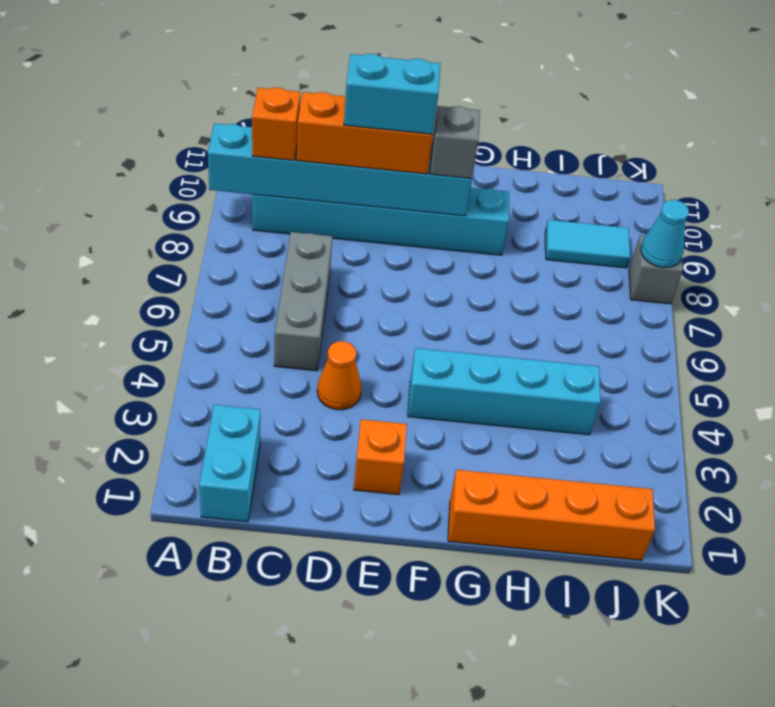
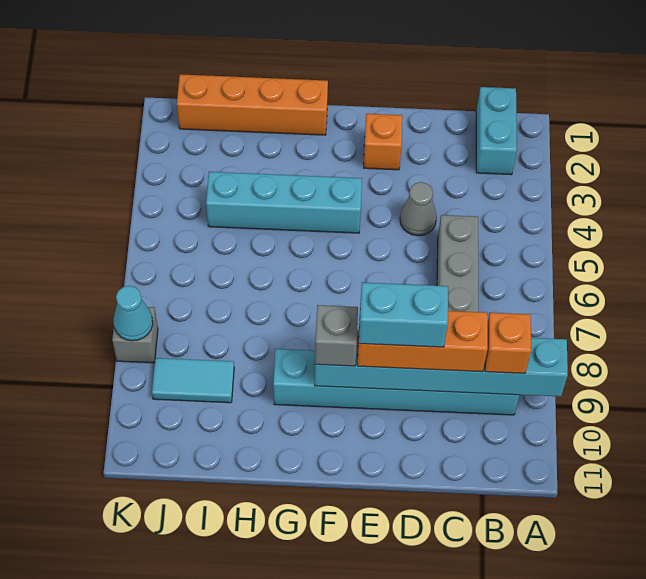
orange cone D4 level 1 -> grey cone D4 level 1

